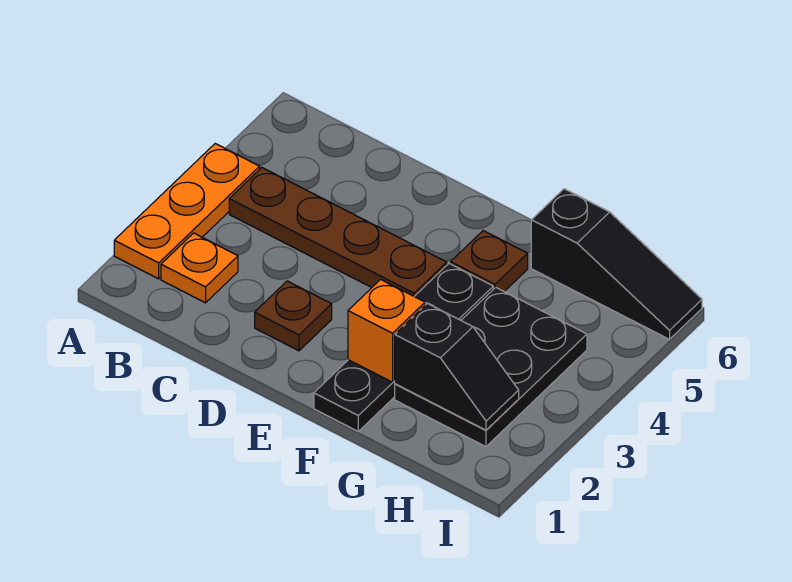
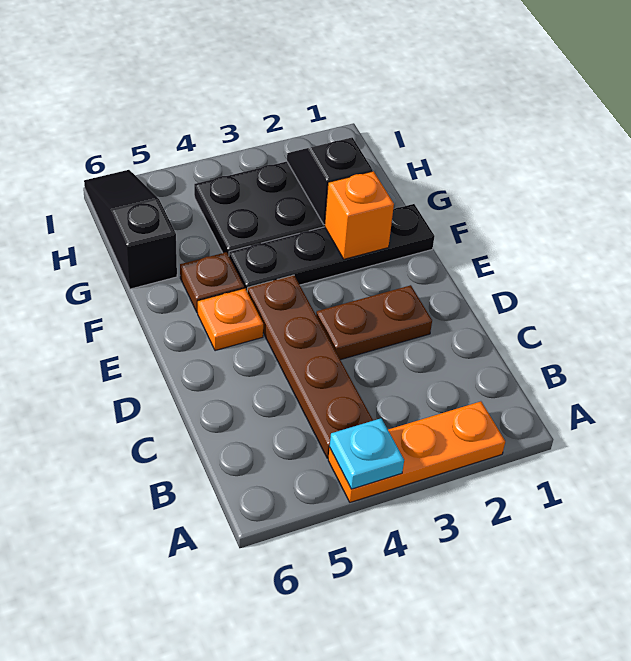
none -> cyan plate A4 level 2
orange plate B2 level 1 -> orange plate E5 level 1
brown plate D2 level 1 -> brown plate D2:D3 level 1

